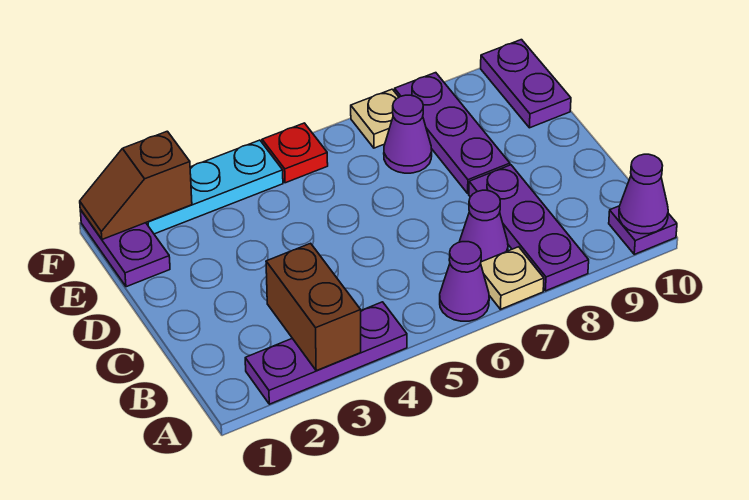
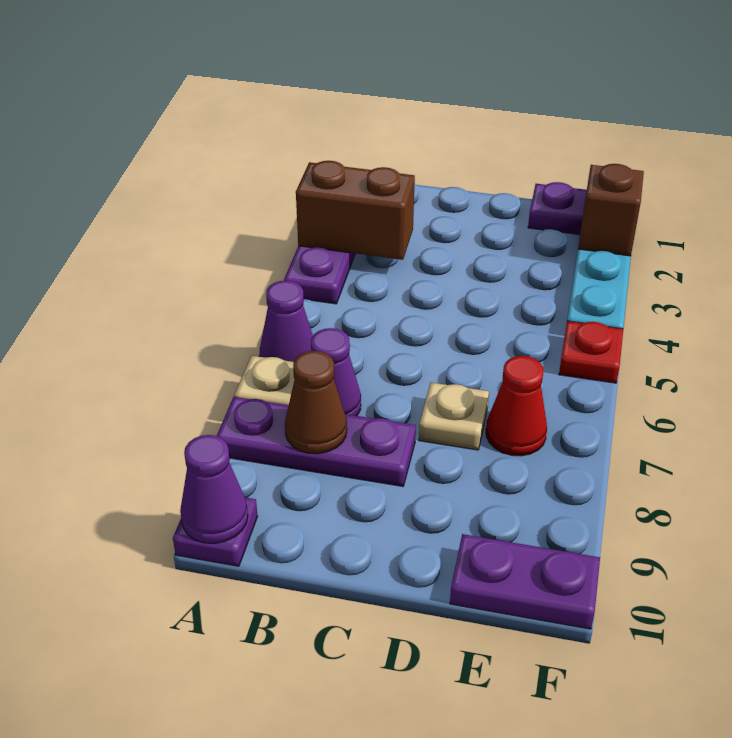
none -> brown cone B8 level 2
purple plate D8:F8 level 1 -> none
purple cone E7 level 1 -> red cone E7 level 1
tan plate F7 level 1 -> tan plate D7 level 1

